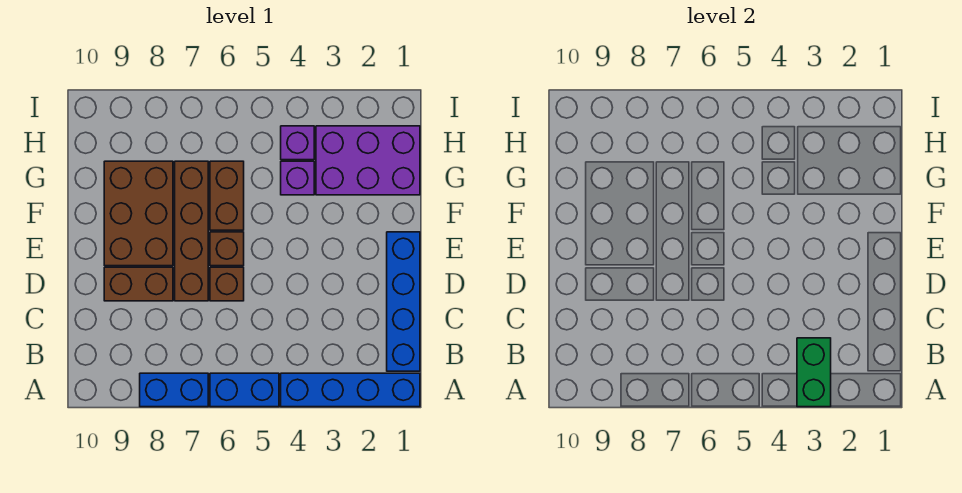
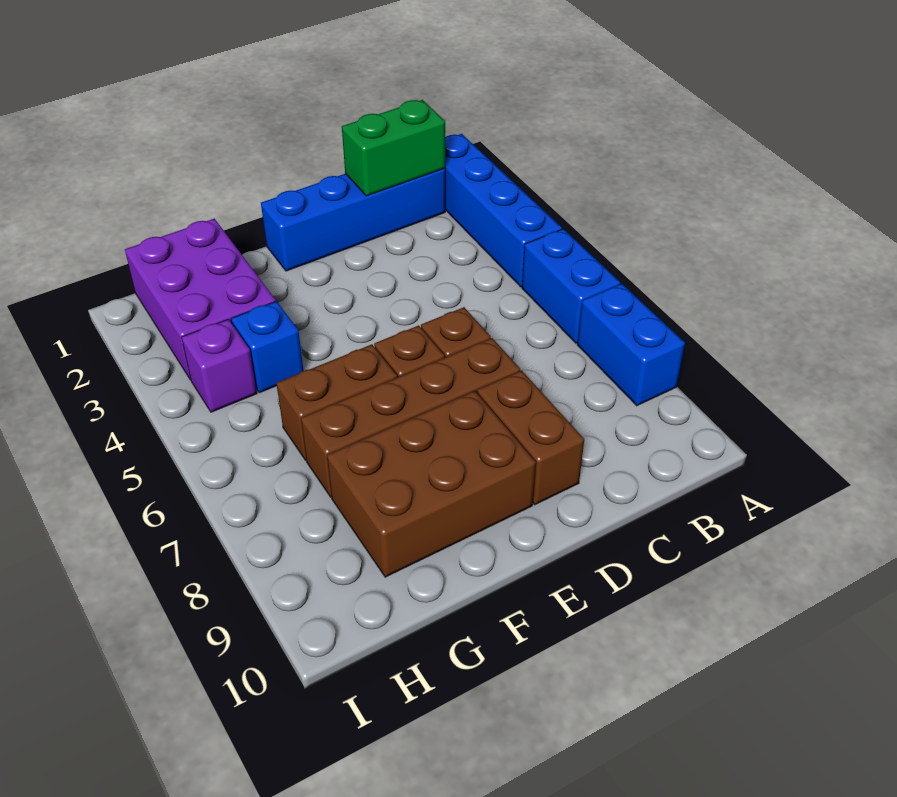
green brick A3:B3 level 2 -> green brick B1:C1 level 2
purple brick G4 level 1 -> blue brick G4 level 1

